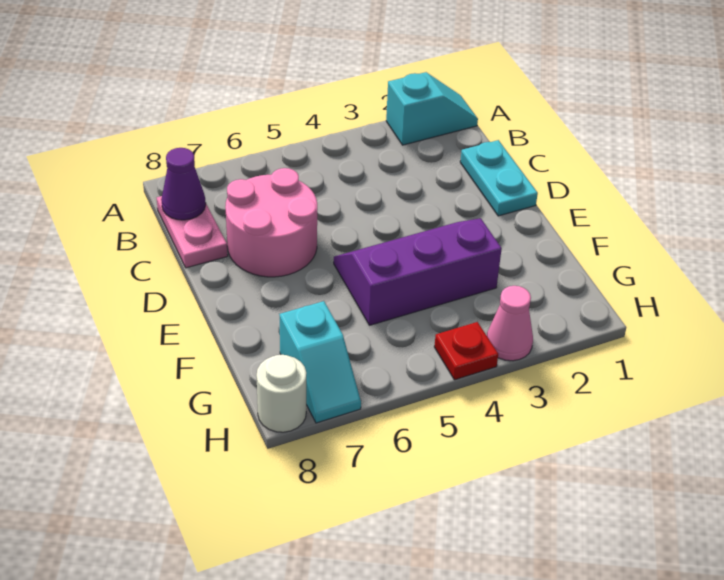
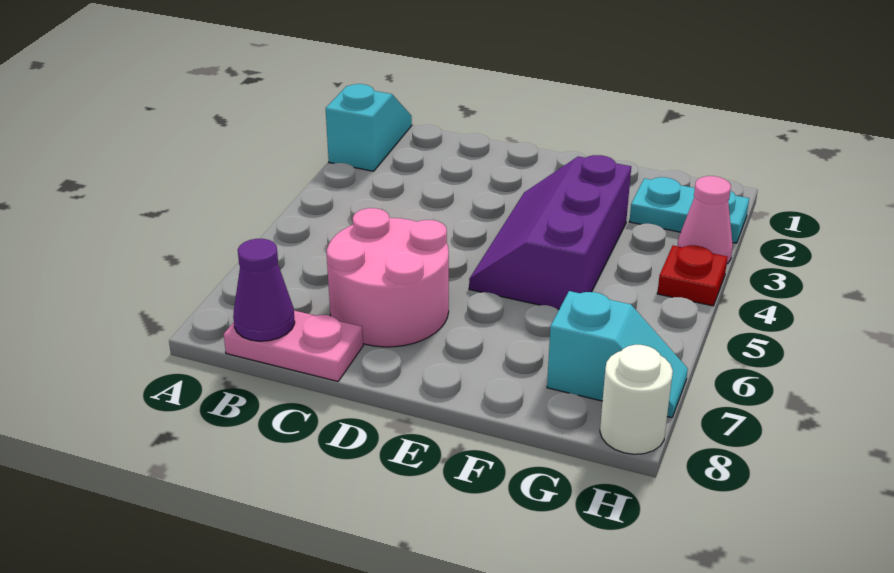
cyan plate C1:D1 level 1 -> cyan plate G2:H2 level 1

